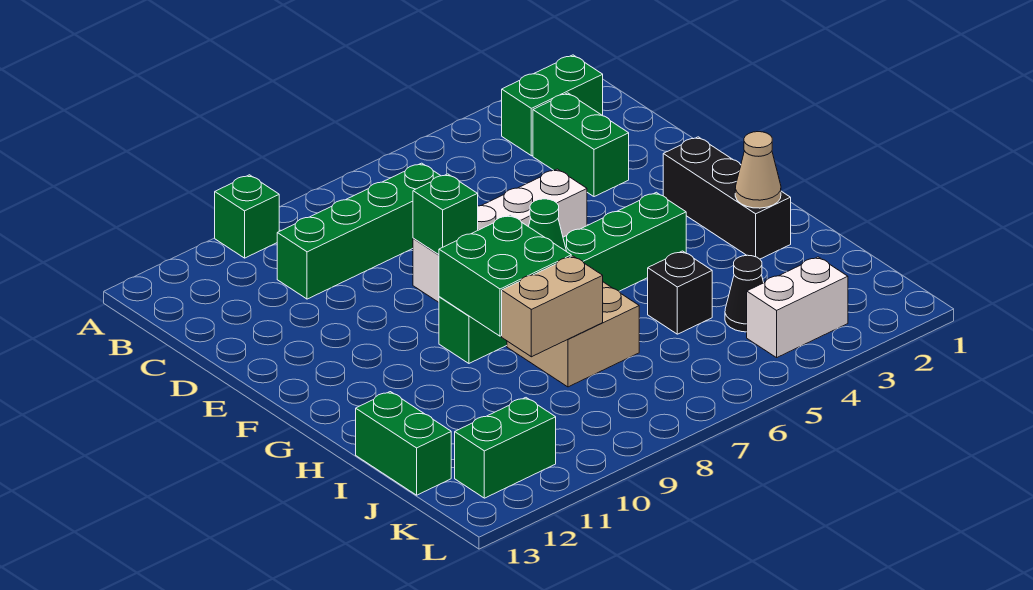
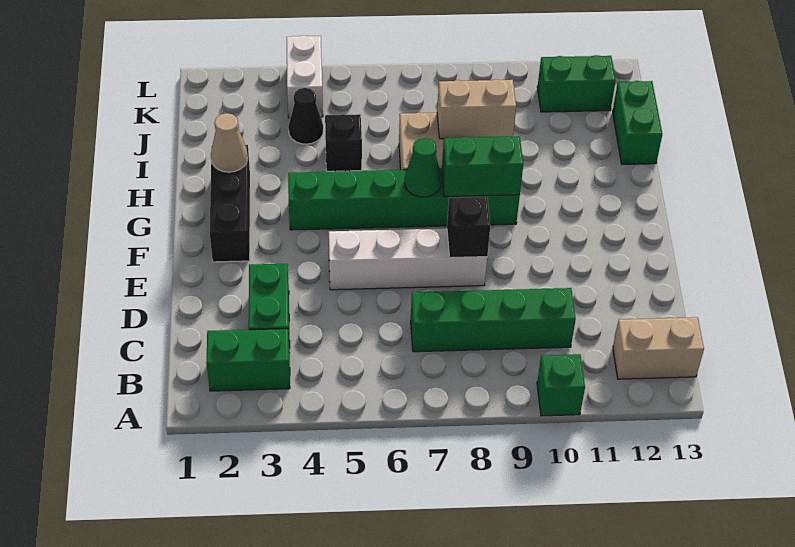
none -> tan brick B12:B13 level 1
green brick E8 level 2 -> black brick E8 level 2
green brick G8:H9 level 2 -> green brick G8:G9 level 2
white brick K3:K4 level 1 -> white brick K4:L4 level 1

